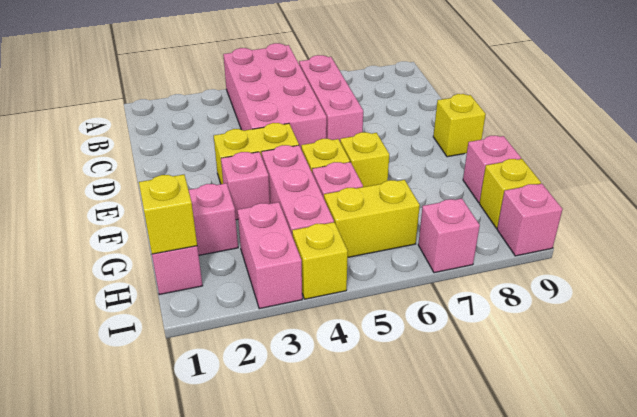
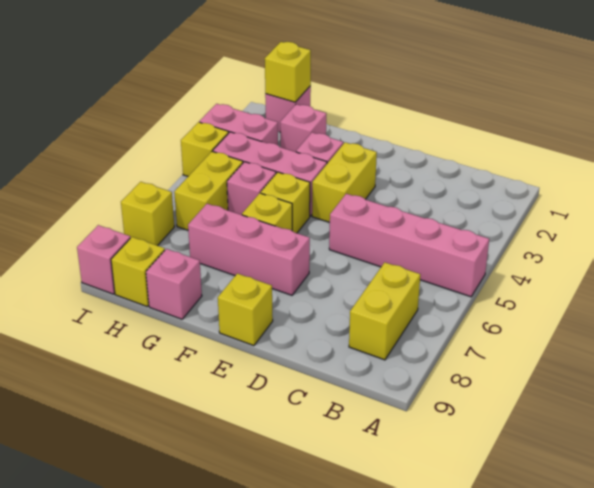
pink brick A4:D5 level 1 -> pink brick A5:D5 level 1
pink brick B6:D6 level 1 -> pink brick E7:G7 level 1
none -> yellow brick B7:B8 level 1
pink brick I7 level 1 -> yellow brick I7 level 1

